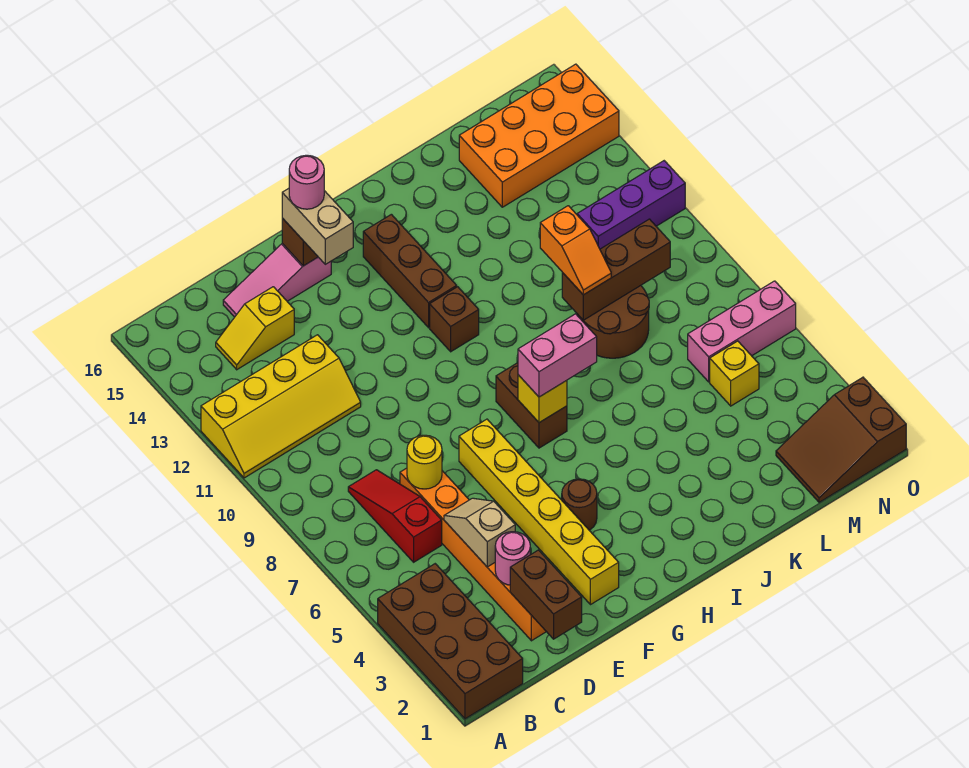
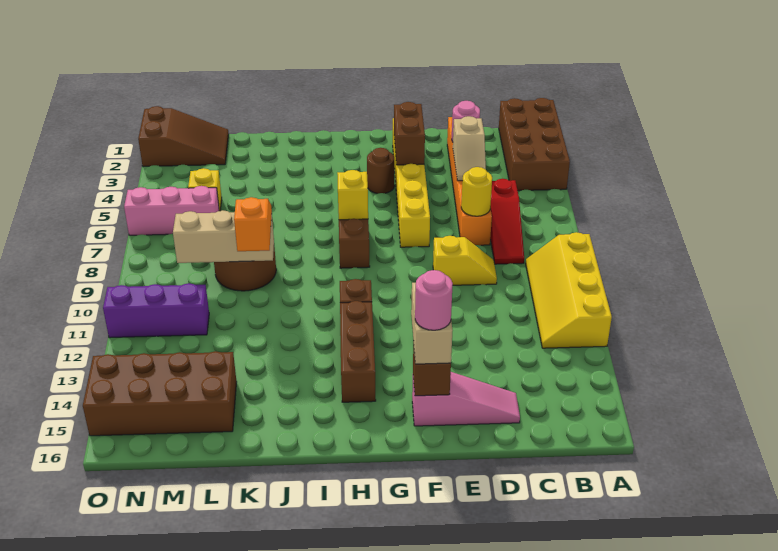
yellow slope A11:D12 level 1 top 12 -> yellow slope A9:B12 level 1 top A
yellow slope C14:D14 level 1 top D -> yellow slope D9:E9 level 1 top E
brown brick D1:D2 level 2 -> brown brick F3:F4 level 2
pink brick H7:I7 level 3 -> none
brown brick K9:M9 level 2 -> tan brick K9:M9 level 2
orange brick L14:O15 level 1 -> brown brick L14:O15 level 1

